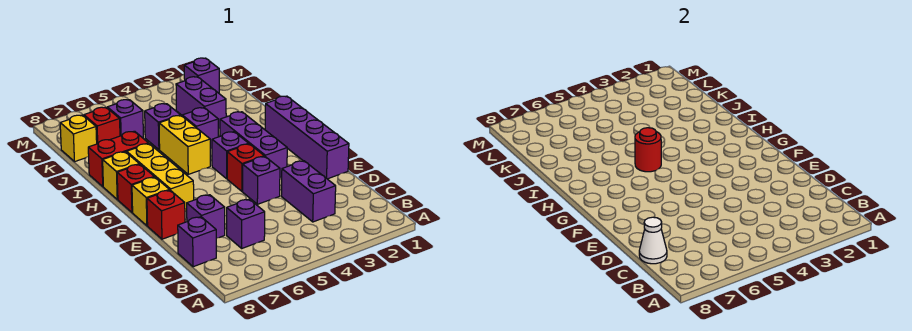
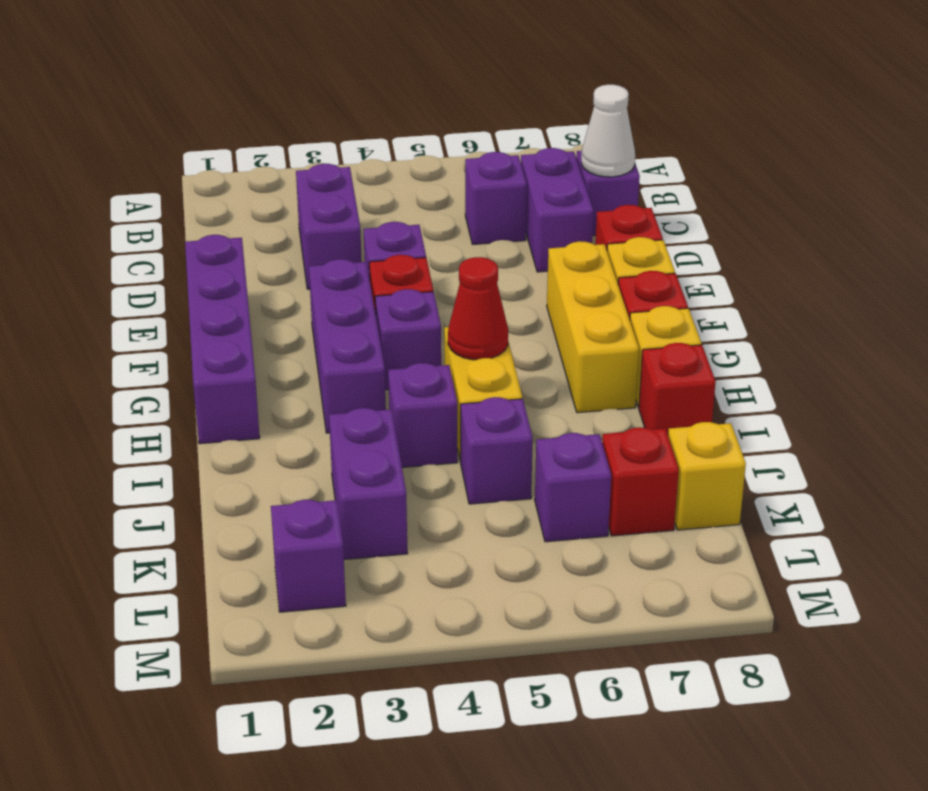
purple brick D7 level 1 -> purple brick C7:D7 level 1
red round brick H5 level 2 -> red cone H5 level 2
red brick I7:I8 level 1 -> red brick I8 level 1

